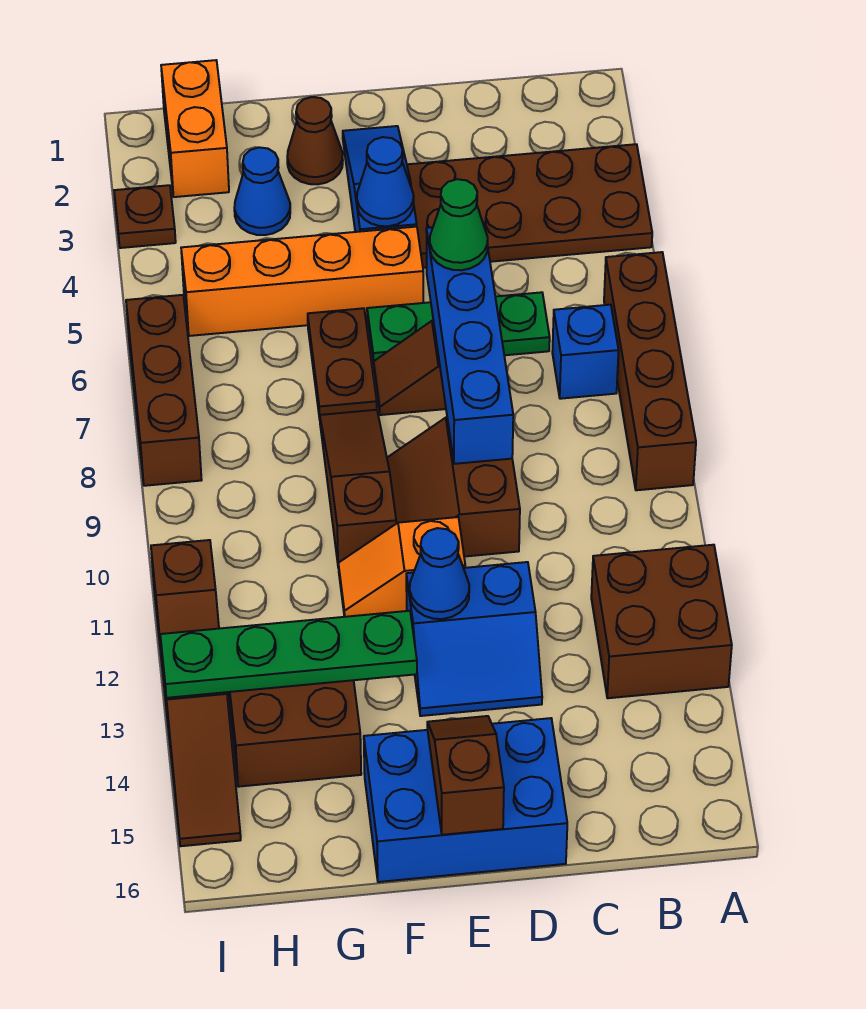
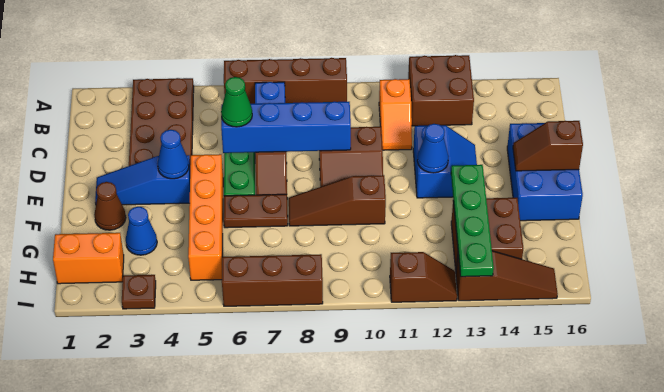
orange slope E11:F11 level 1 top E -> orange slope B11:C11 level 1 top B

